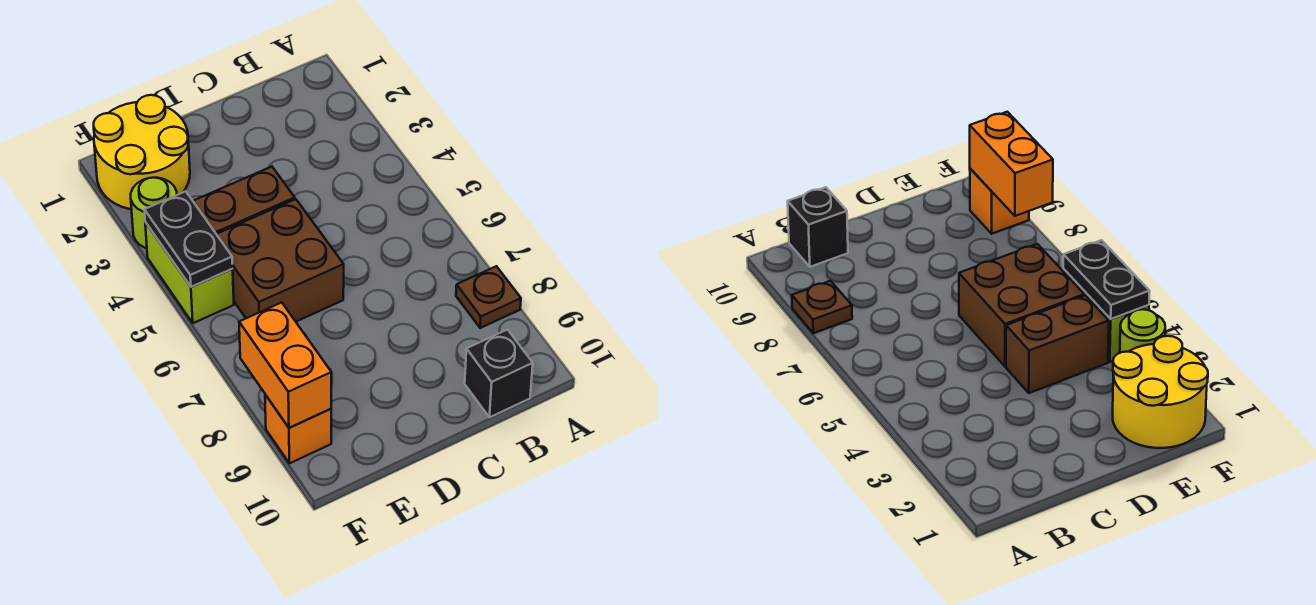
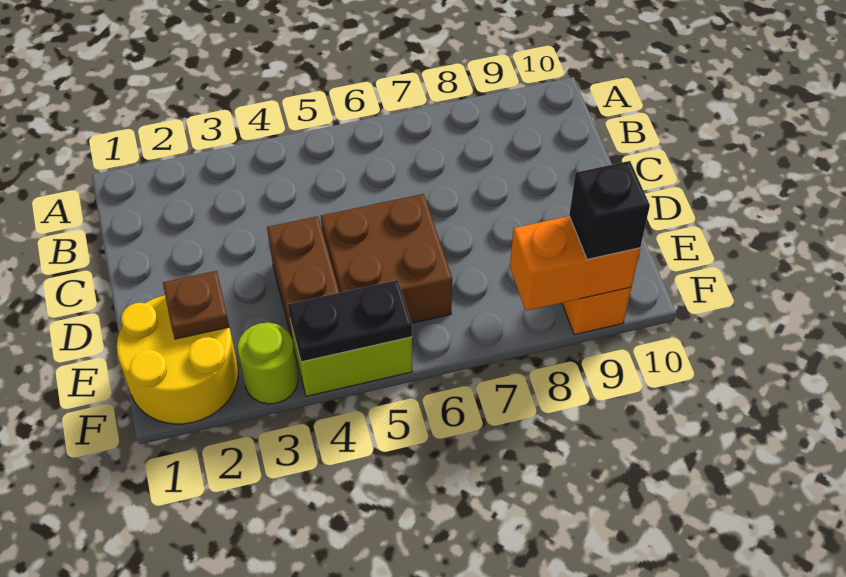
brown plate A8 level 1 -> brown plate E2 level 2
black brick B10 level 1 -> black brick F9 level 3

